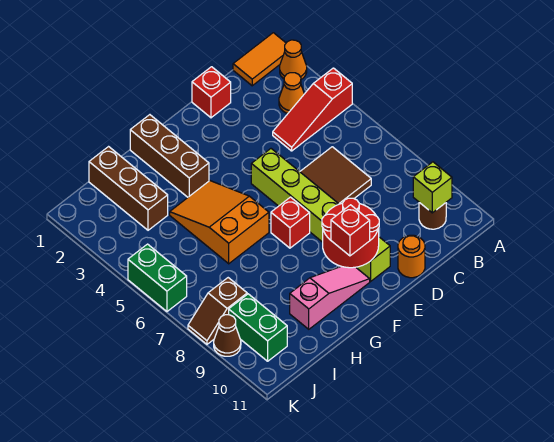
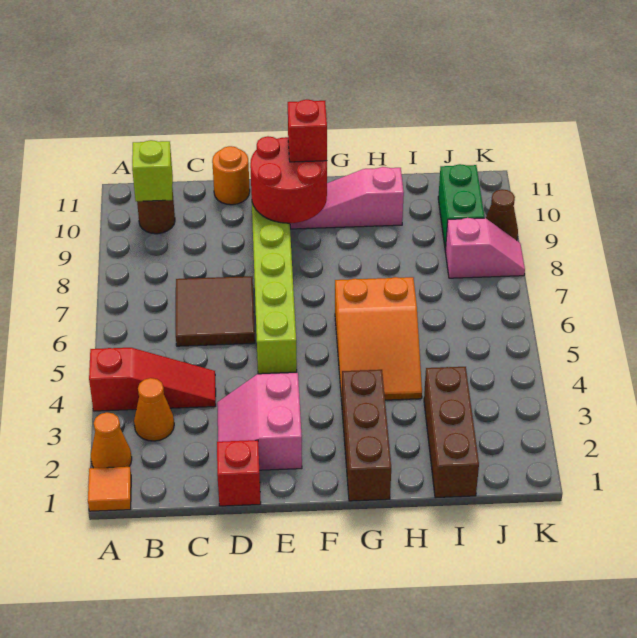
orange tile A1:B1 level 1 -> orange tile A1 level 1
none -> pink slope D2:E3 level 1 top E
red brick F7 level 1 -> none
brown slope J8:K8 level 1 top J -> pink slope J8:K8 level 1 top J
green brick K5:K6 level 1 -> none

